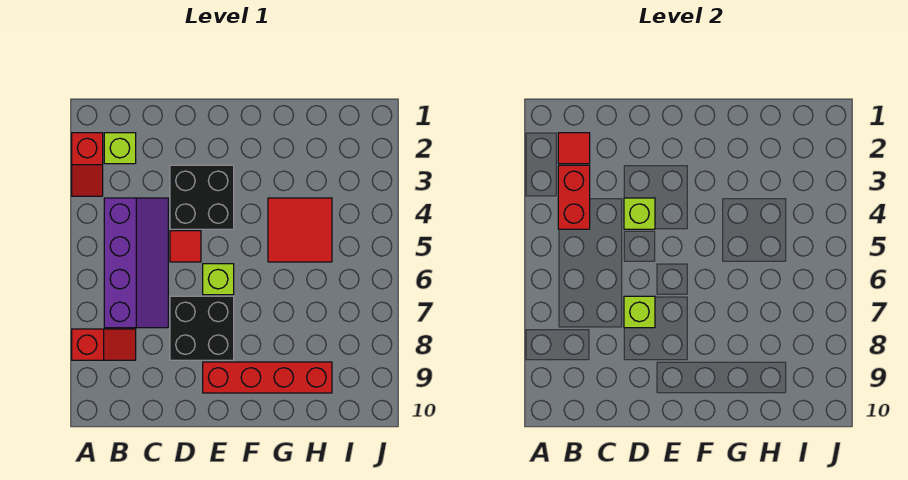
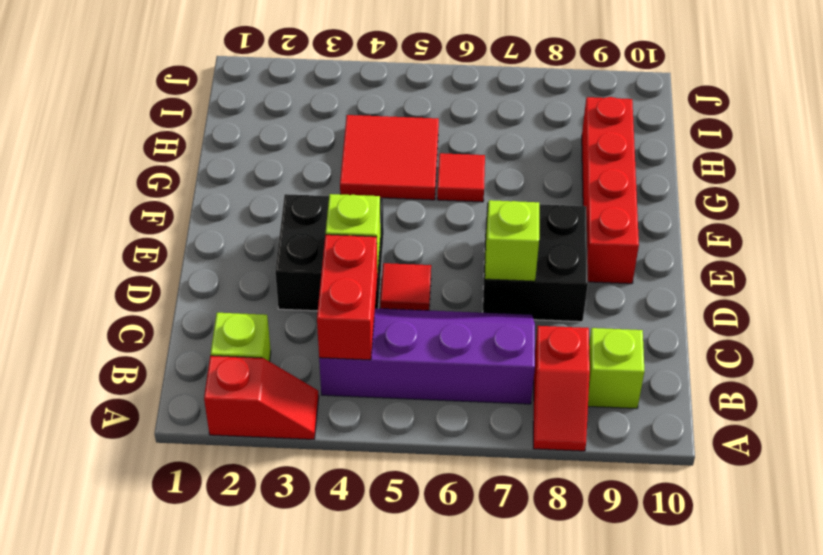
red slope A8:B8 level 1 top A -> red slope A8:B8 level 1 top B
red tile B2 level 2 -> red tile G6 level 1
red brick B3:B4 level 2 -> red brick B4:C4 level 2
lime brick E6 level 1 -> lime brick B9 level 1

